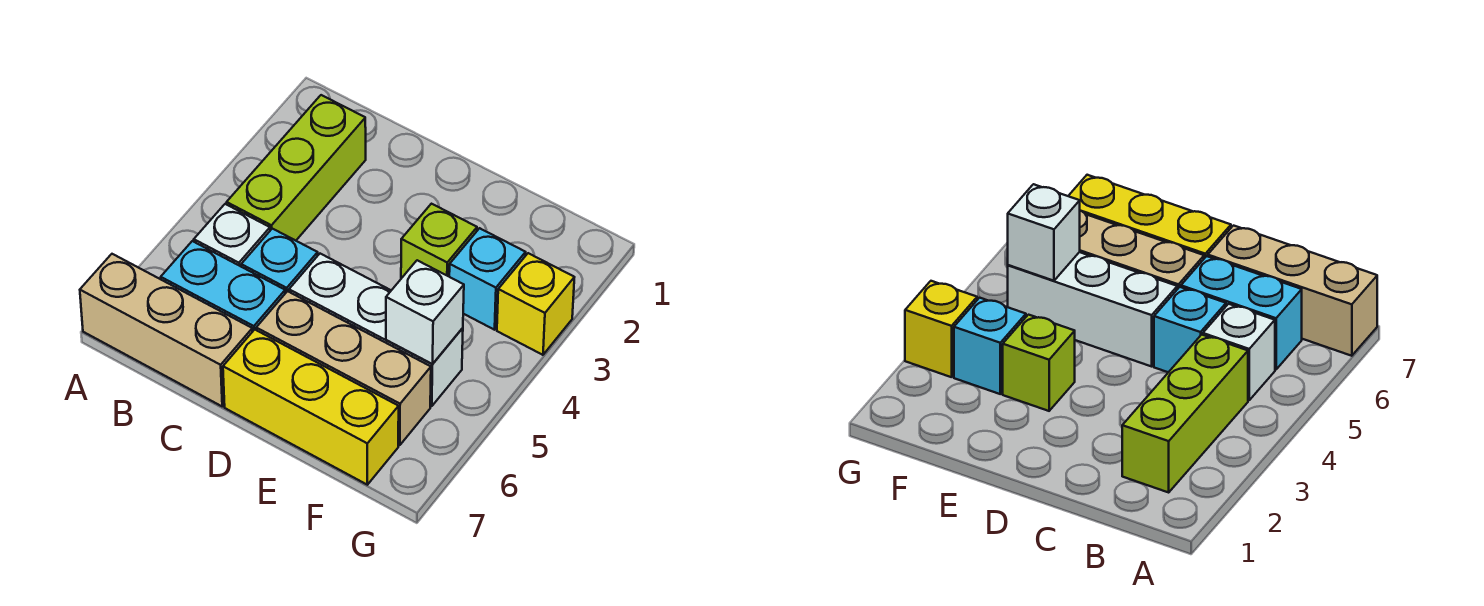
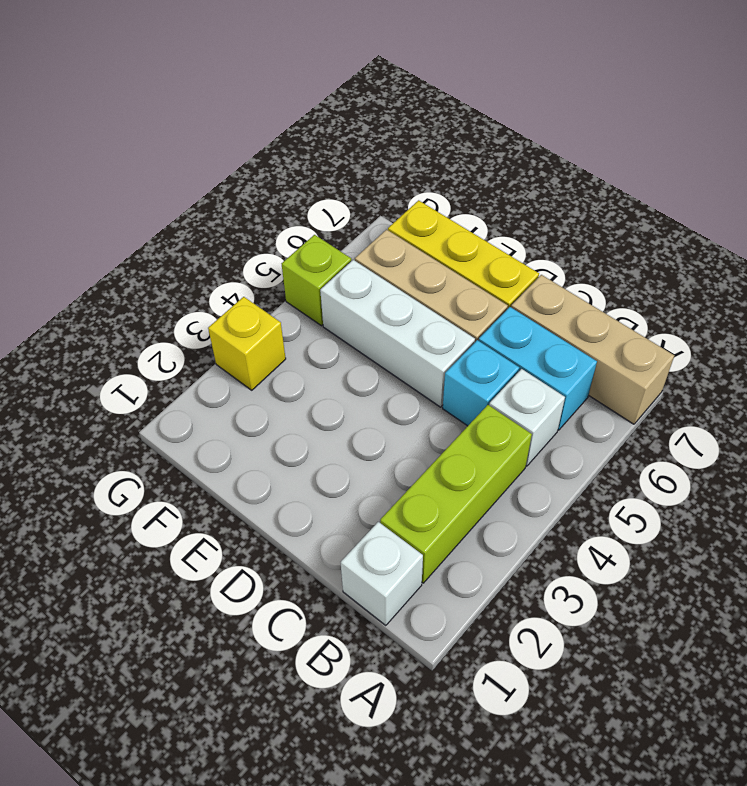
lime brick E3 level 1 -> lime brick G5 level 1
cyan brick F3 level 1 -> none
white brick F5 level 2 -> white brick B1 level 1

